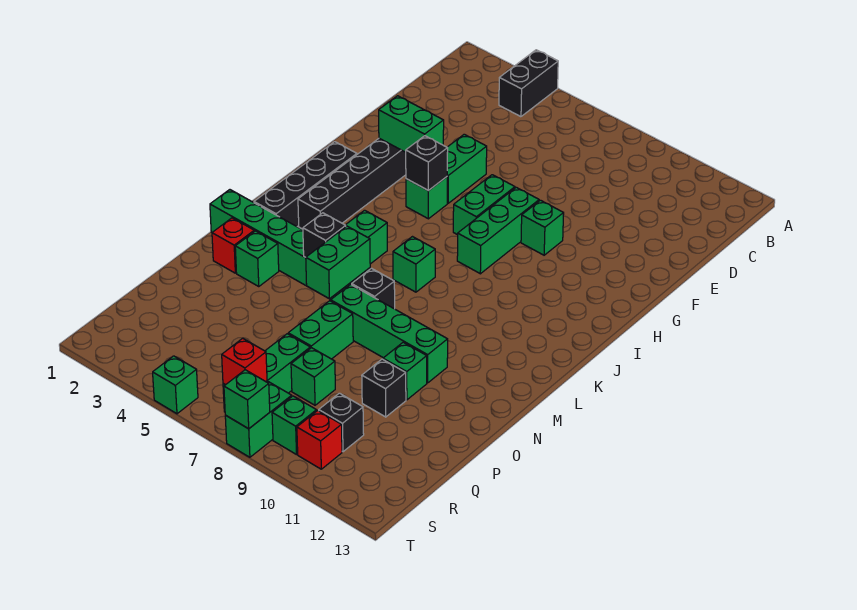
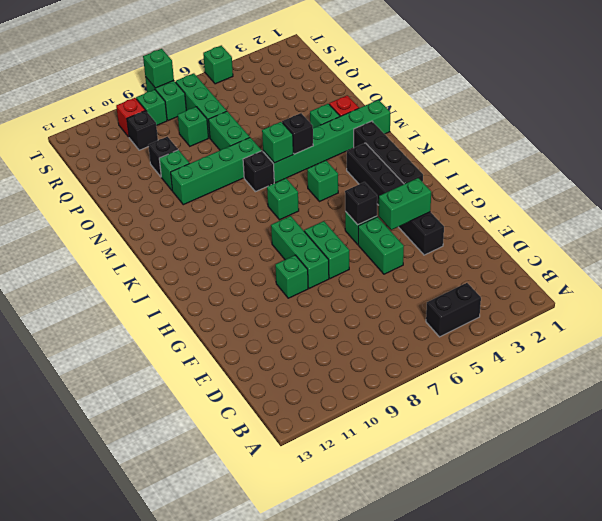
black brick A4:B4 level 1 -> black brick B4:B5 level 1
green brick M6:N6 level 2 -> green brick M6 level 2
red brick S7 level 2 -> none

